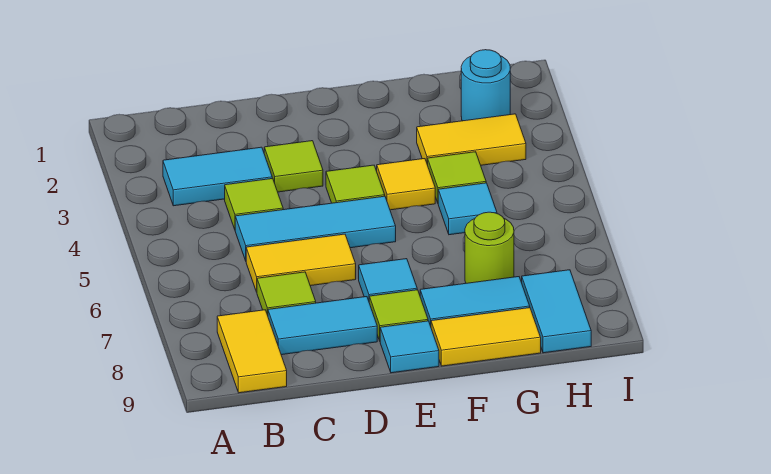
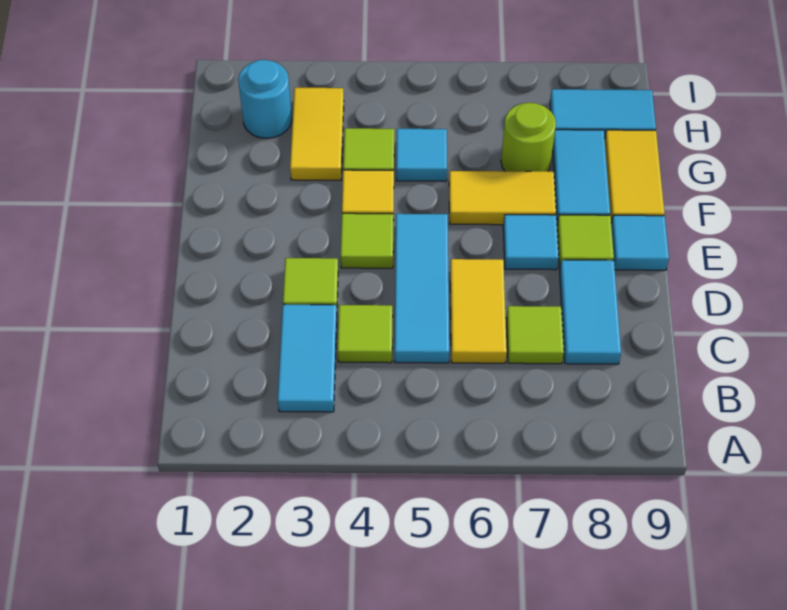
yellow tile B8:B9 level 1 -> yellow tile F6:F7 level 1

